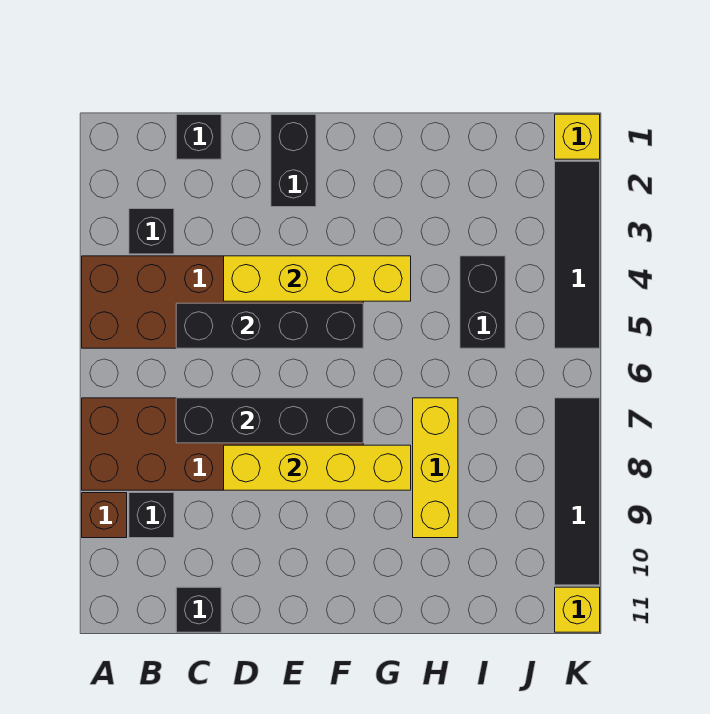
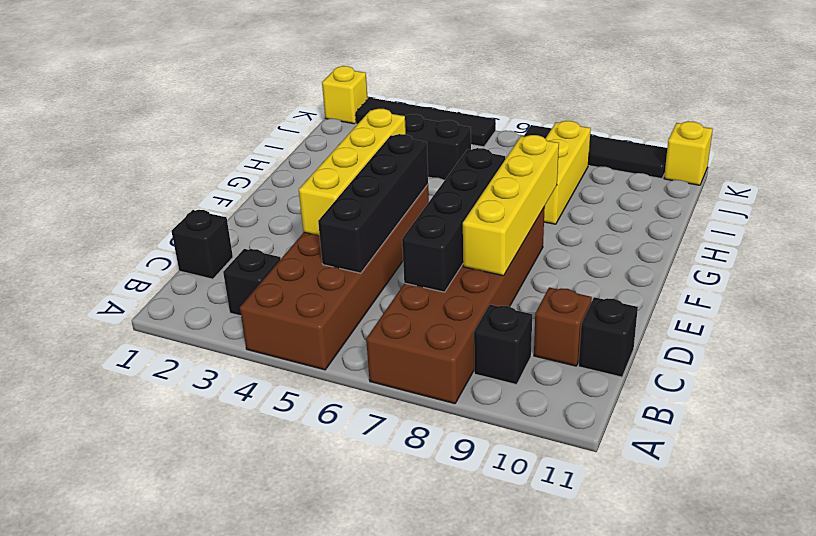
brown brick A9 level 1 -> brown brick C10 level 1
black brick E1:E2 level 1 -> none
yellow brick H7:H9 level 1 -> yellow brick H8:J8 level 1

